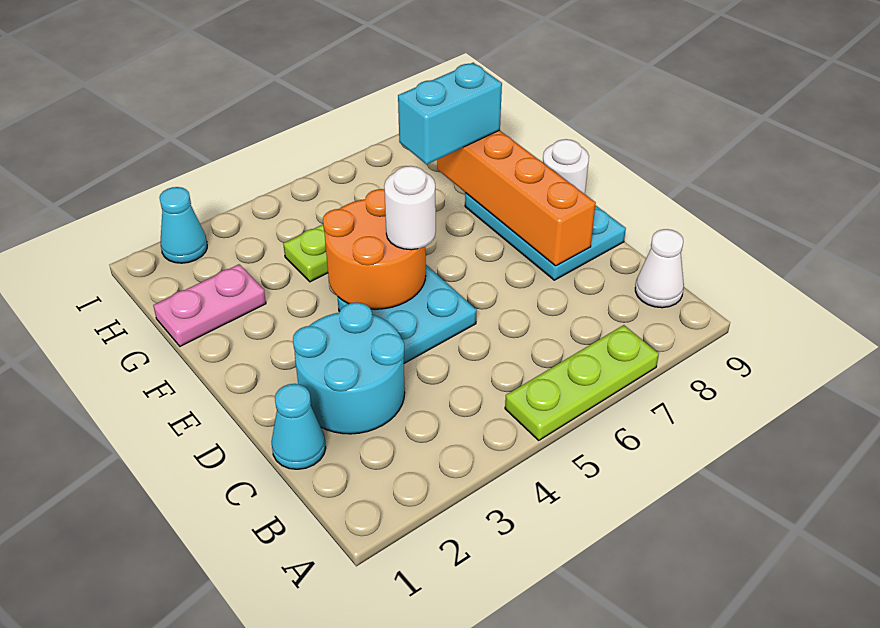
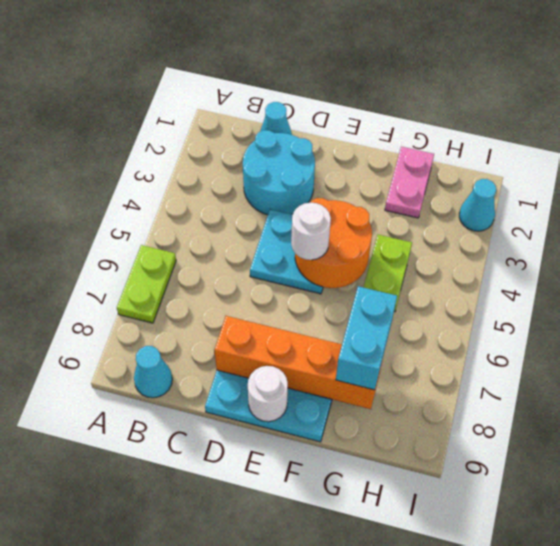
lime plate A5:A7 level 1 -> lime plate A6:A7 level 1
white cone B9 level 1 -> cyan cone B9 level 1

